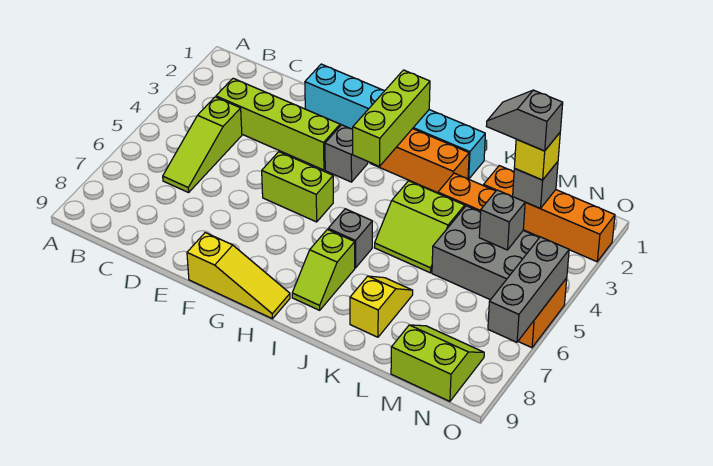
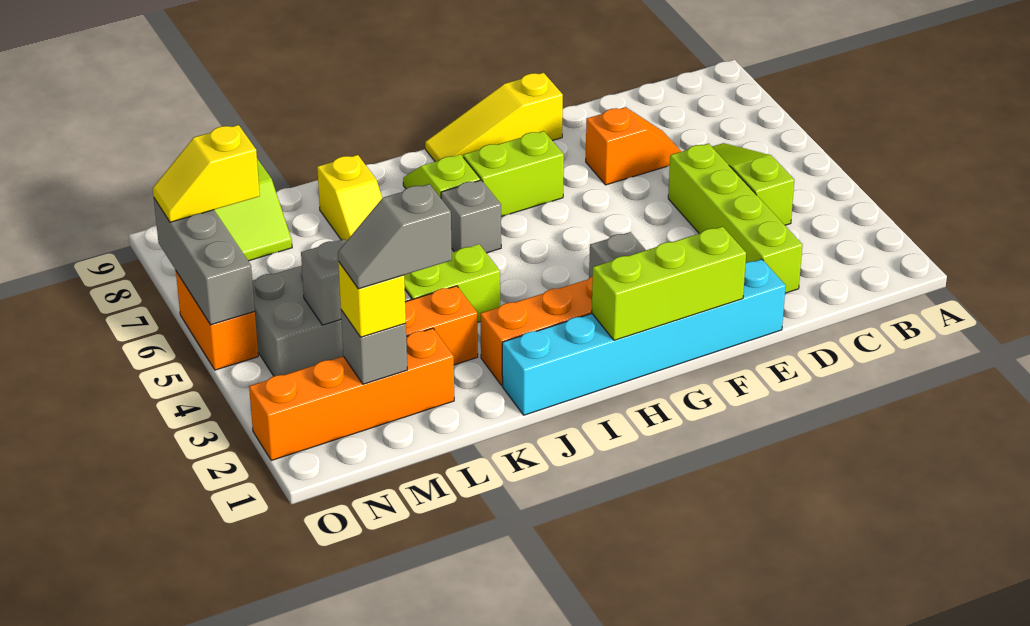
lime brick C3:F3 level 1 -> lime brick D2:D5 level 1
none -> orange slope D7:E7 level 1 top E
lime brick F5:G5 level 1 -> lime brick G7:H7 level 1
lime brick H1:H3 level 2 -> lime brick F1:H1 level 2
grey slope L2:M2 level 4 top M -> grey slope L2:M2 level 4 top L
none -> yellow slope N7:O7 level 3 top N

